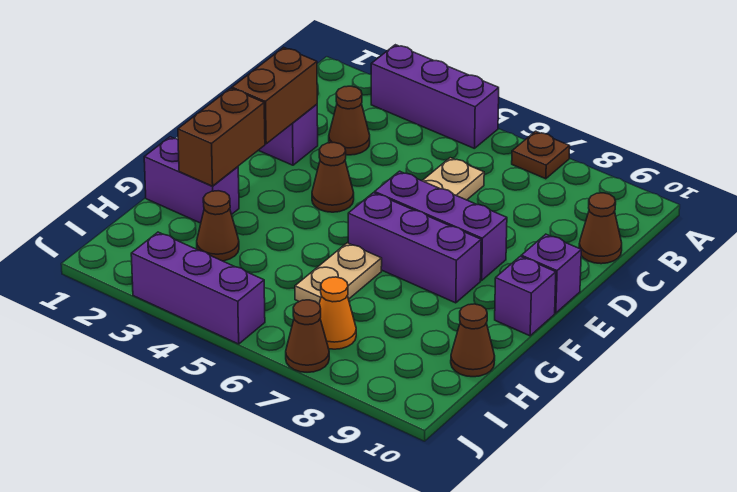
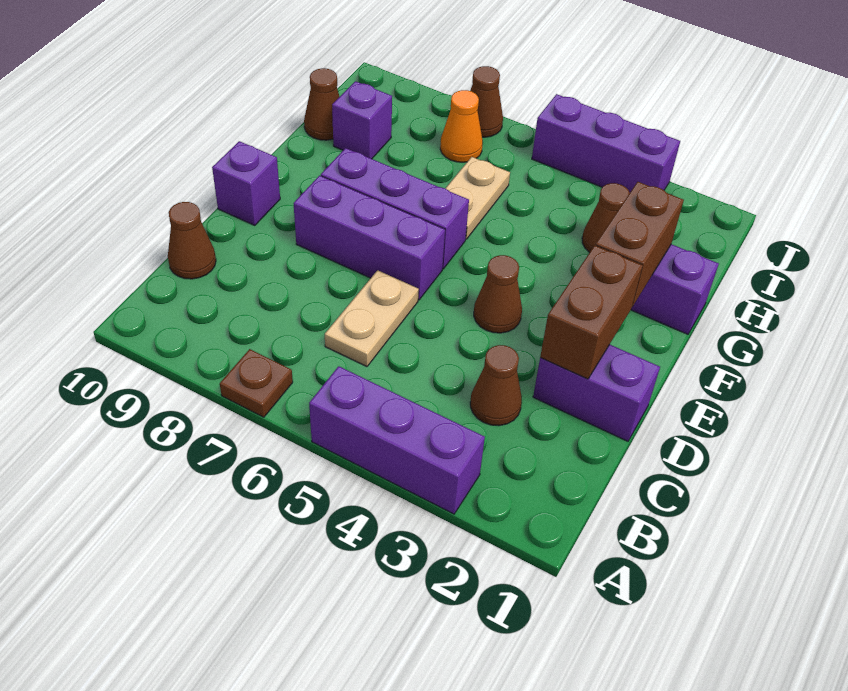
purple brick F10 level 1 -> purple brick H9 level 1

